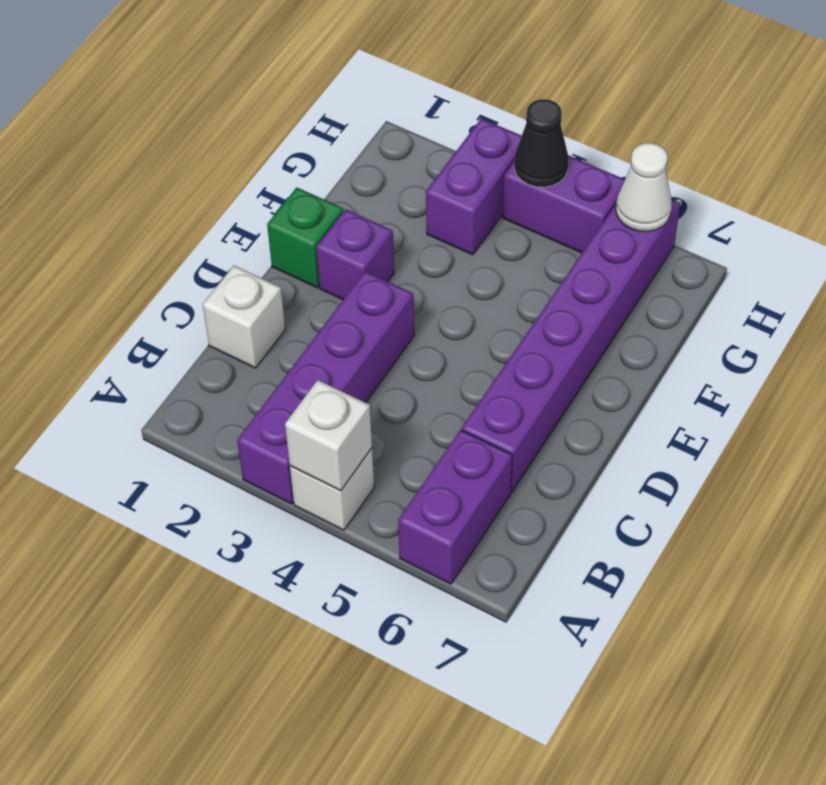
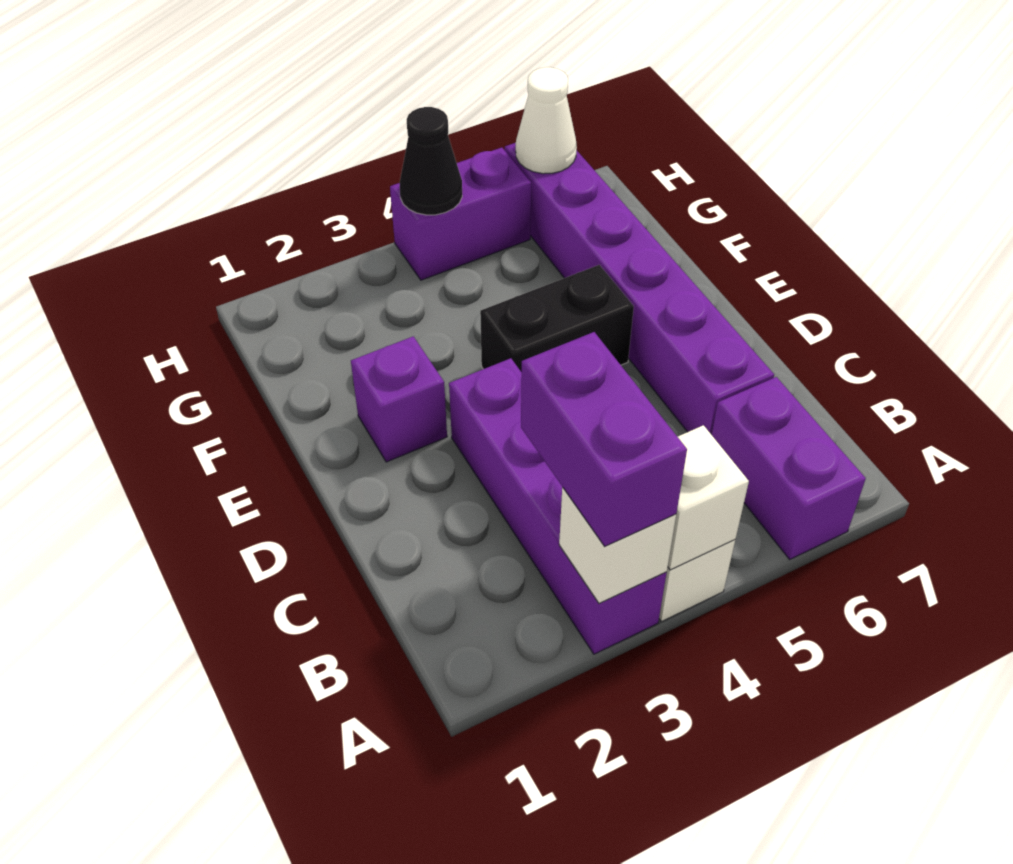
white brick C1 level 1 -> white brick A3 level 2
green brick E1 level 1 -> none
none -> black brick E4:E5 level 1
purple brick G3:H3 level 1 -> purple brick A3:B3 level 3

